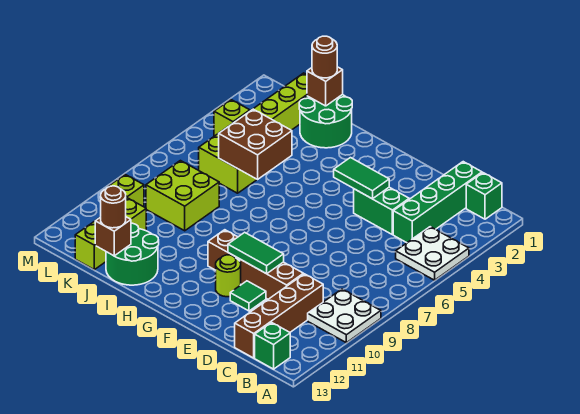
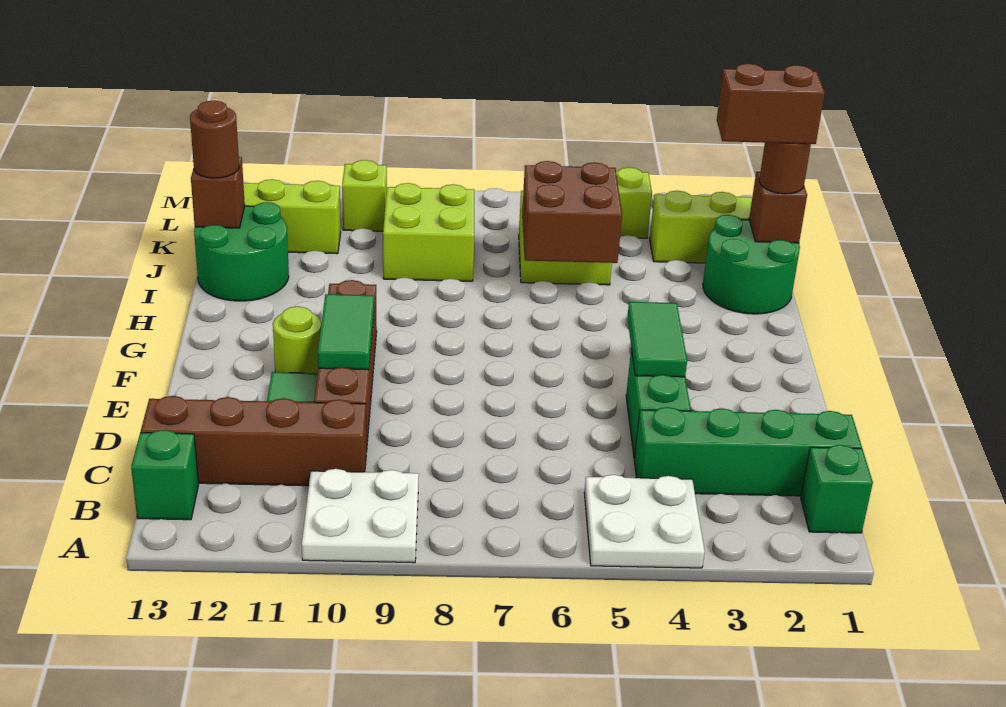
none -> brown brick J1:J2 level 4

